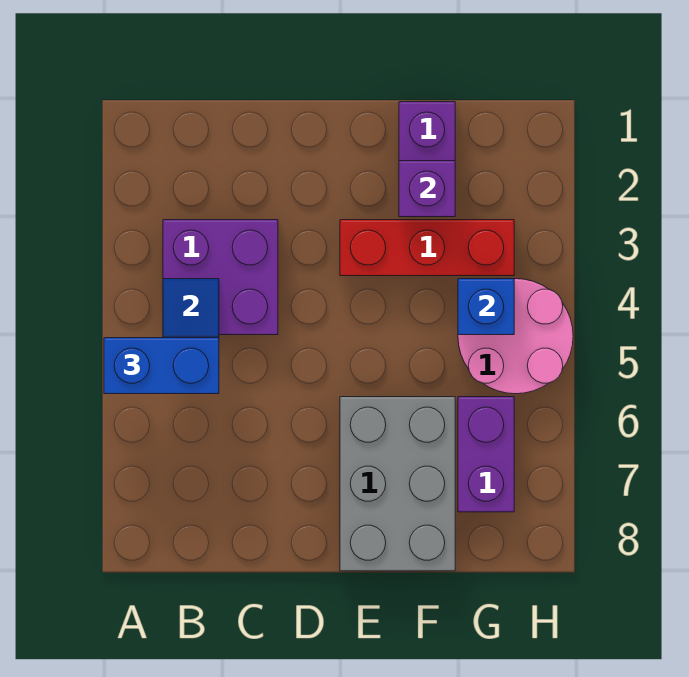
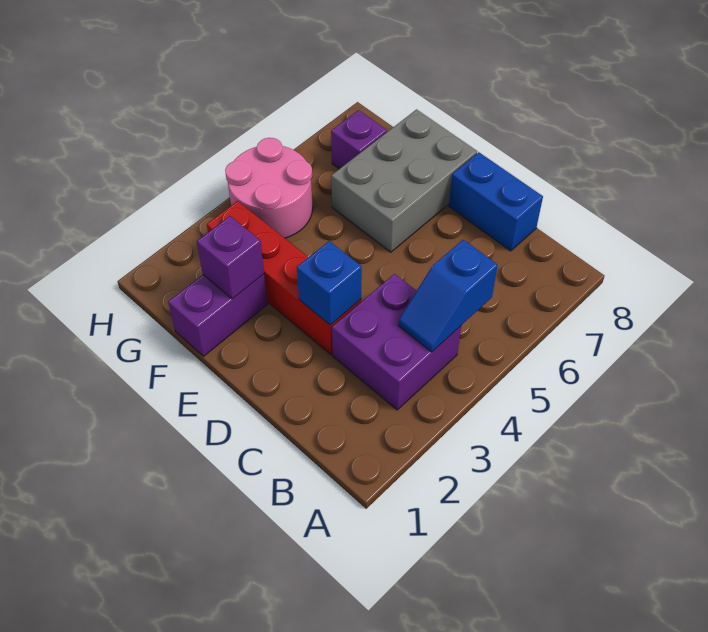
blue brick A5:B5 level 3 -> blue brick C8:D8 level 1
red brick E3:G3 level 1 -> red brick D3:G3 level 1
blue brick G4 level 2 -> blue brick D3 level 2
purple brick G6:G7 level 1 -> purple brick G7 level 1

